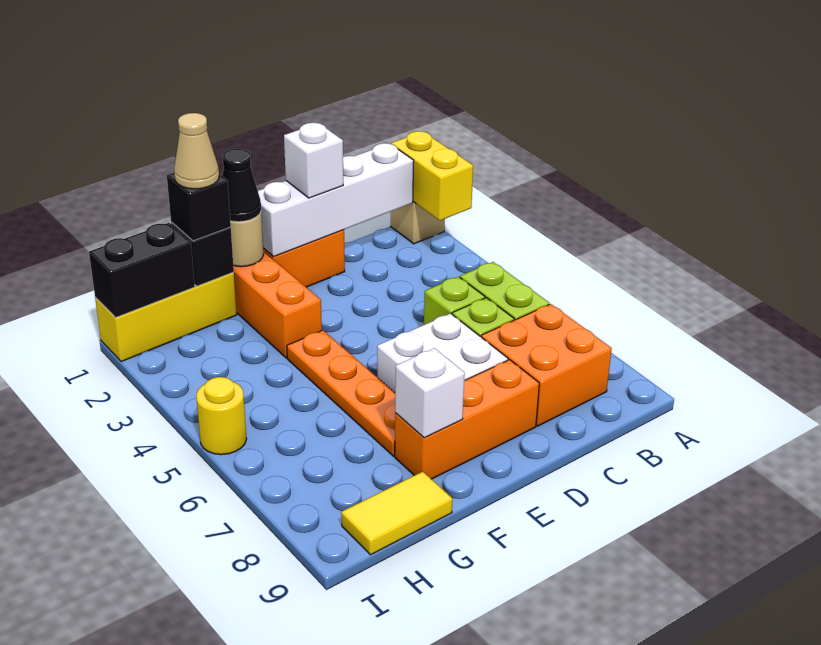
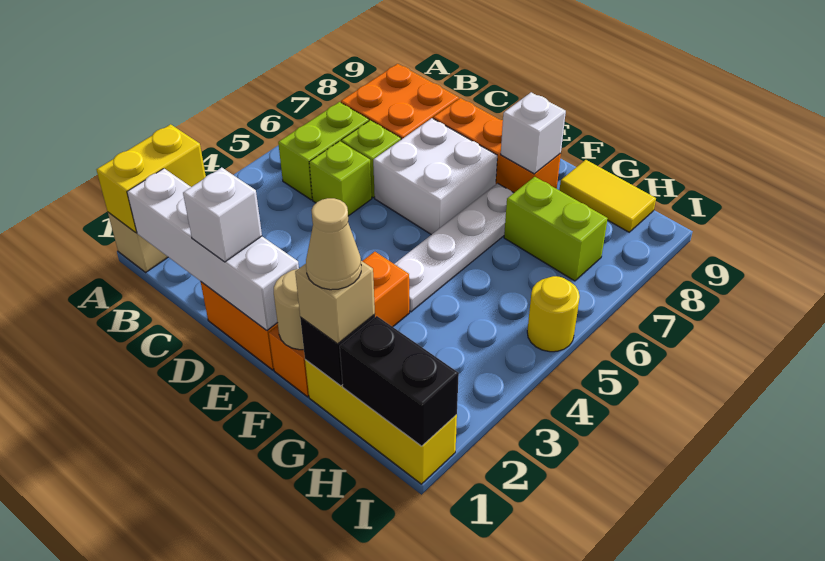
black cone F1 level 3 -> none
orange plate F4:F7 level 1 -> white plate F4:F7 level 1
black brick G1 level 3 -> tan brick G1 level 3
none -> lime brick G7:H7 level 1

